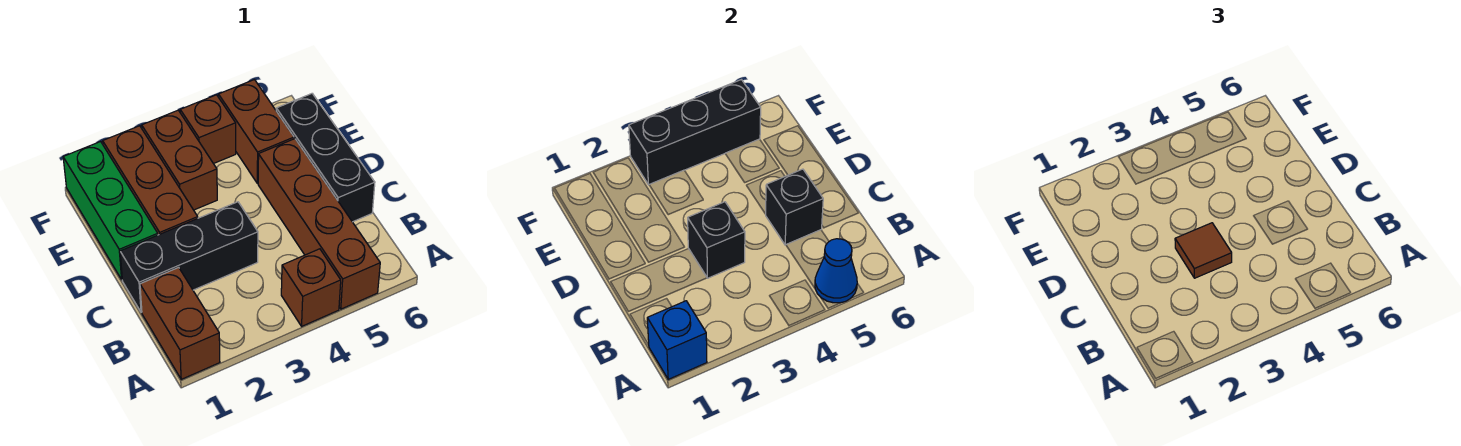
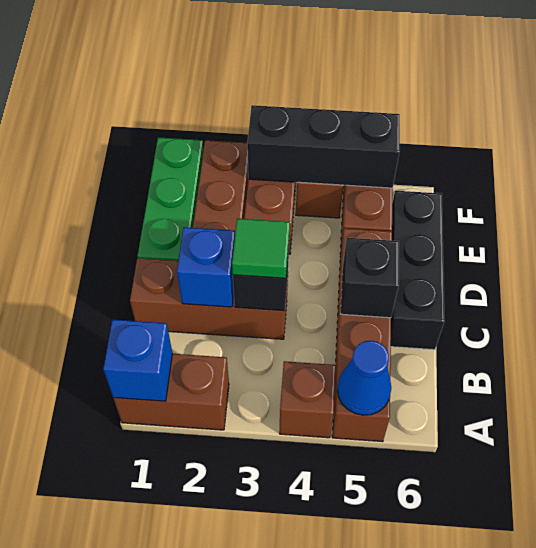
brown brick A1:B1 level 1 -> brown brick A1:A2 level 1
black brick C1:C3 level 1 -> brown brick C1:C3 level 1
none -> blue brick C2 level 2
brown tile C3 level 3 -> green tile C3 level 3

